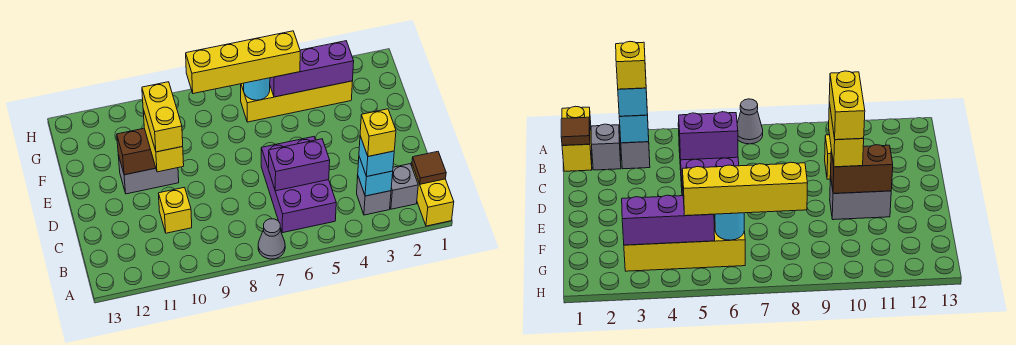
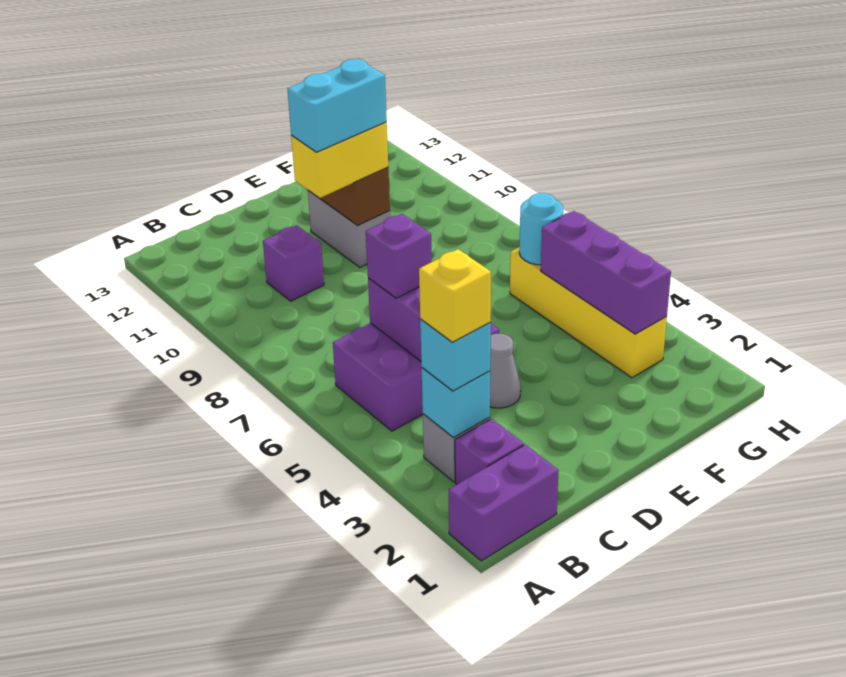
yellow brick A1:B1 level 1 -> purple brick A1:B1 level 1
grey cone A7 level 1 -> grey cone D4 level 1
brown tile B1 level 2 -> none
grey brick B2 level 1 -> purple brick B2 level 1
none -> purple brick C6 level 3
yellow brick C10 level 1 -> purple brick C10 level 1
yellow brick D10:E10 level 4 -> cyan brick D10:E10 level 4
yellow brick G5:G8 level 3 -> none

